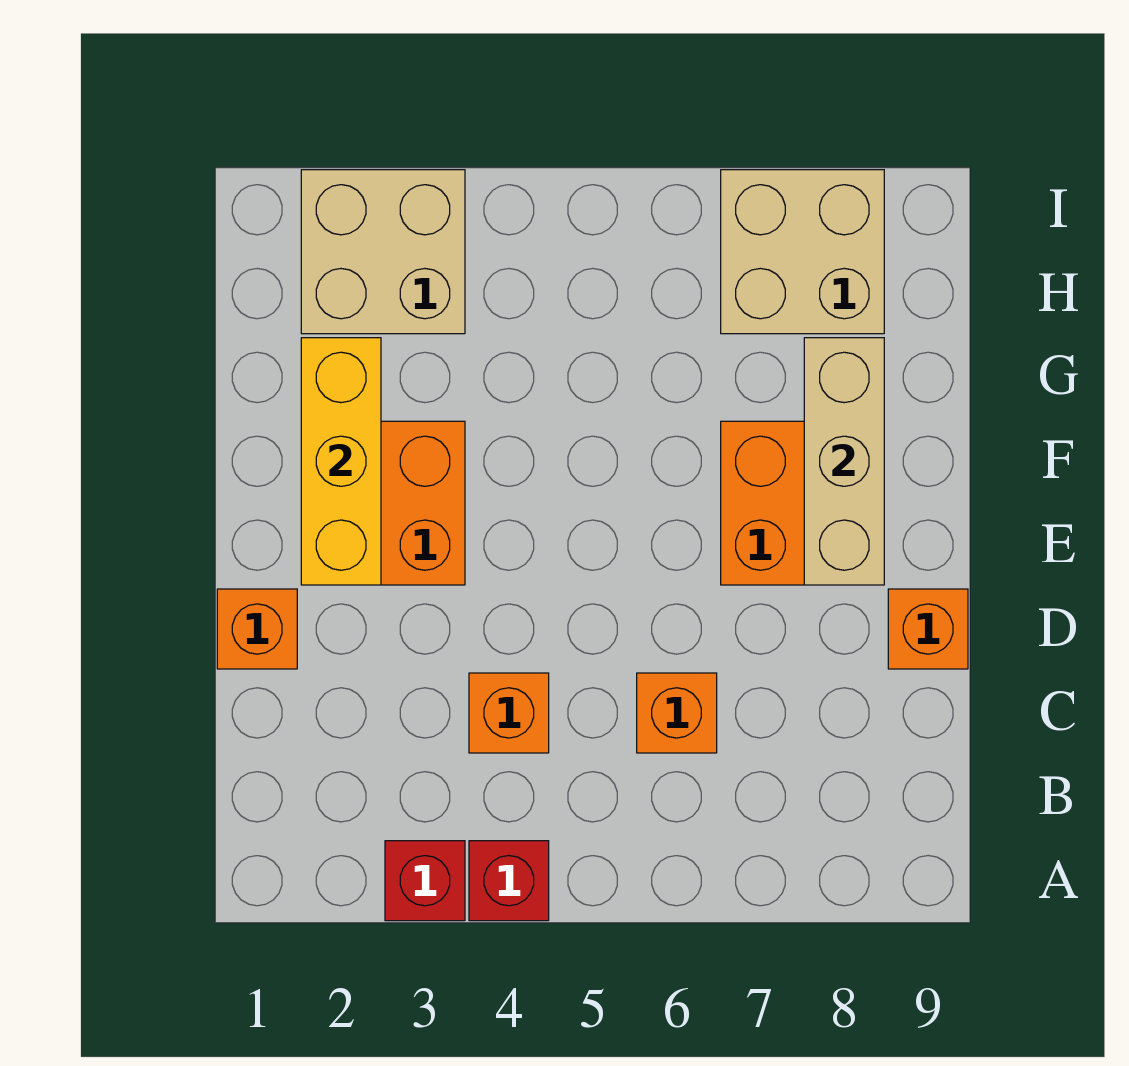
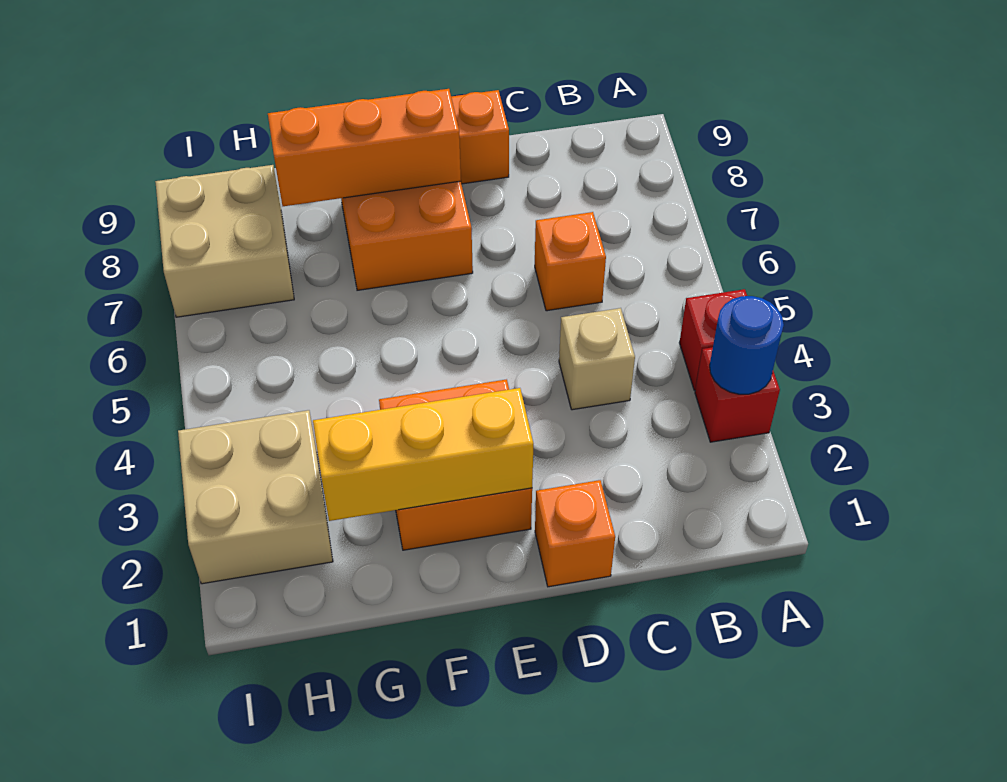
none -> blue round brick A3 level 2
orange brick C4 level 1 -> tan brick C4 level 1
tan brick E8:G8 level 2 -> orange brick E8:G8 level 2

